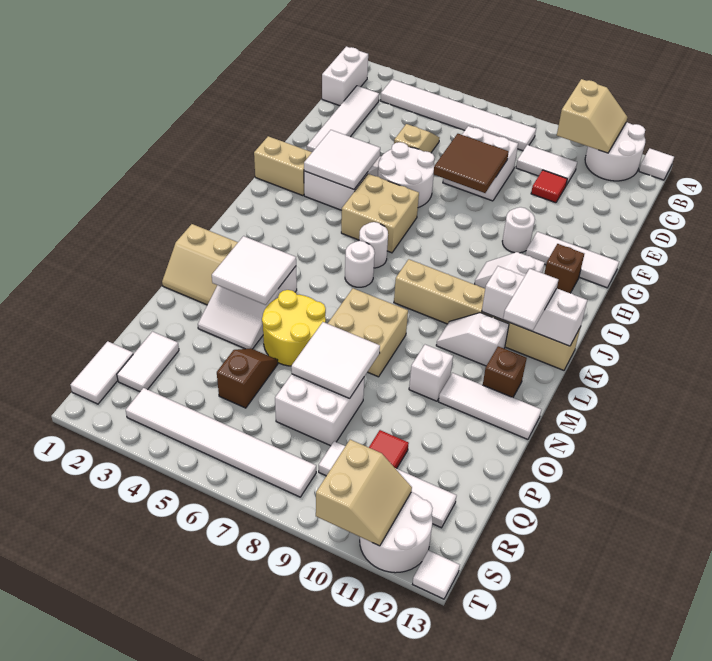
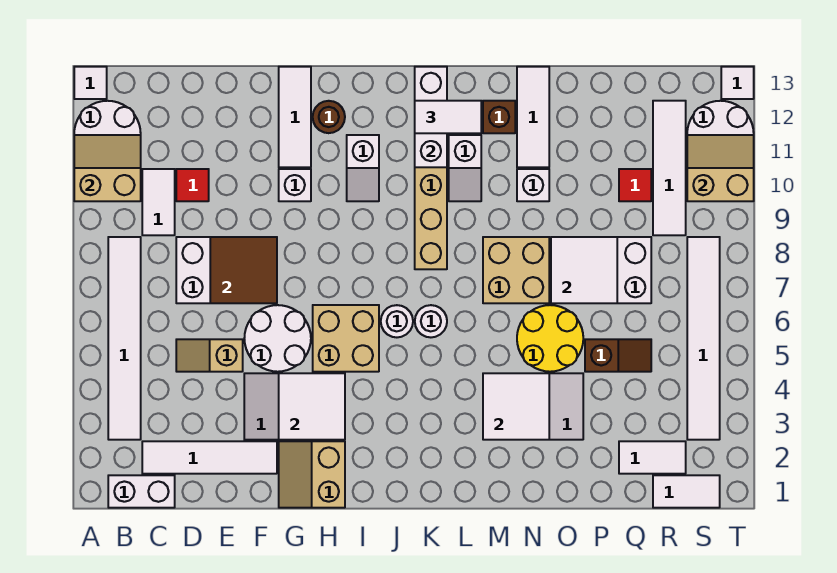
white round brick G10 level 1 -> white brick G10 level 1
brown brick H12 level 1 -> brown round brick H12 level 1
tan slope M1:N2 level 1 top M -> none
brown slope P5:Q5 level 1 top Q -> brown slope P5:Q5 level 1 top P

